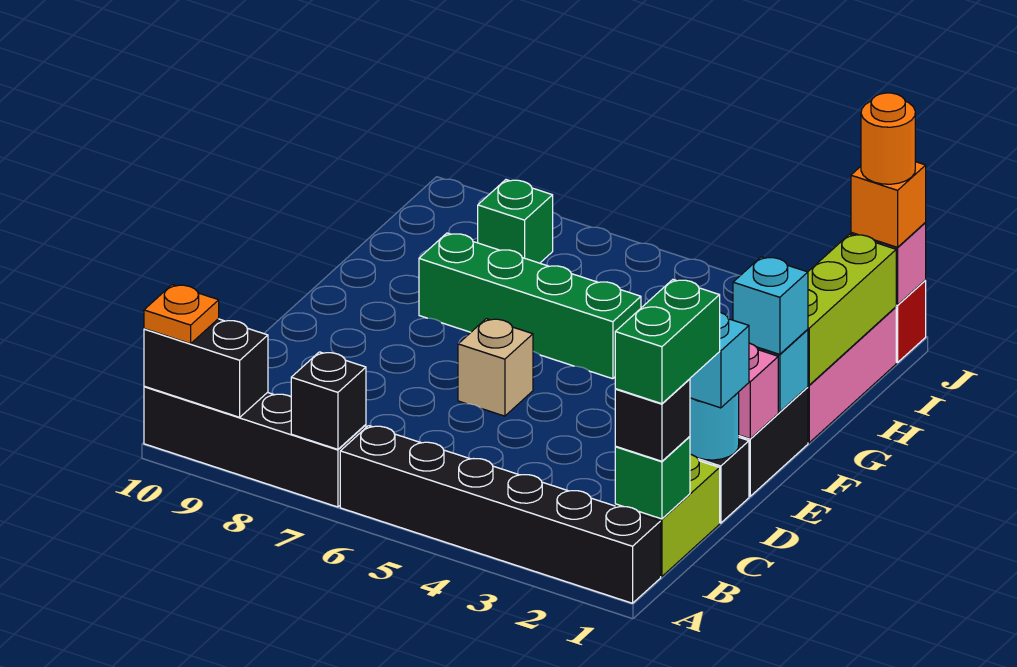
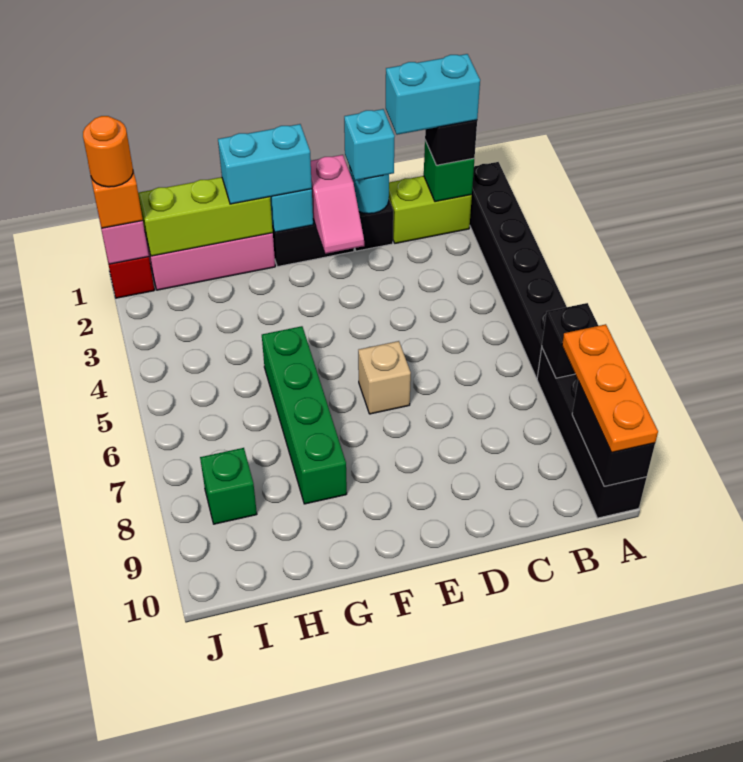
orange plate A10 level 3 -> orange plate A8:A10 level 3
green brick B1:C1 level 4 -> cyan brick B1:C1 level 4
cyan brick F1 level 3 -> cyan brick F1:G1 level 3

